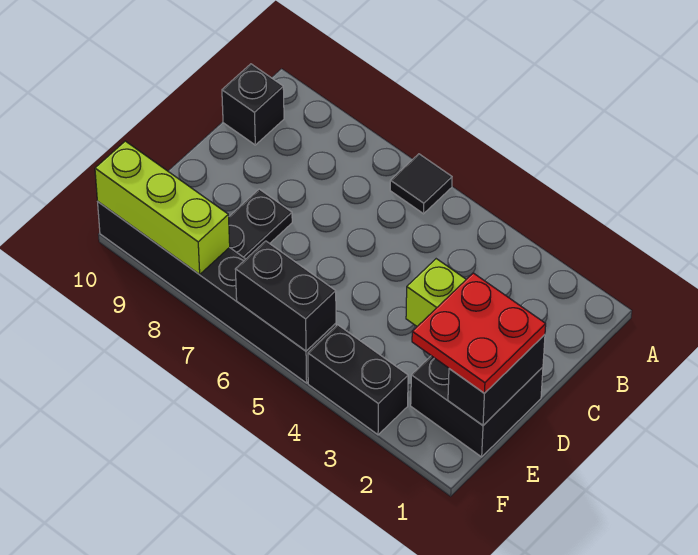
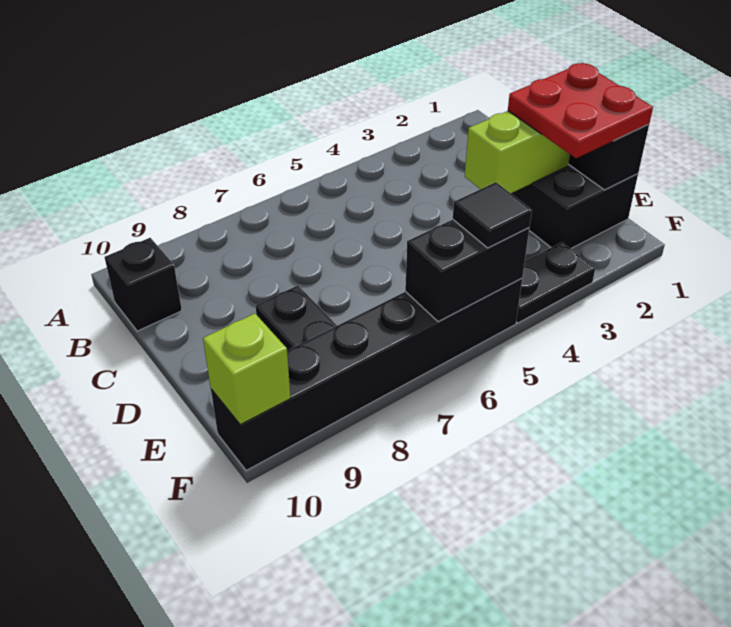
black tile A6 level 1 -> black tile F5 level 3
black brick F3:F4 level 1 -> black plate F3:F4 level 1
lime brick F8:F10 level 2 -> lime brick F10 level 2

